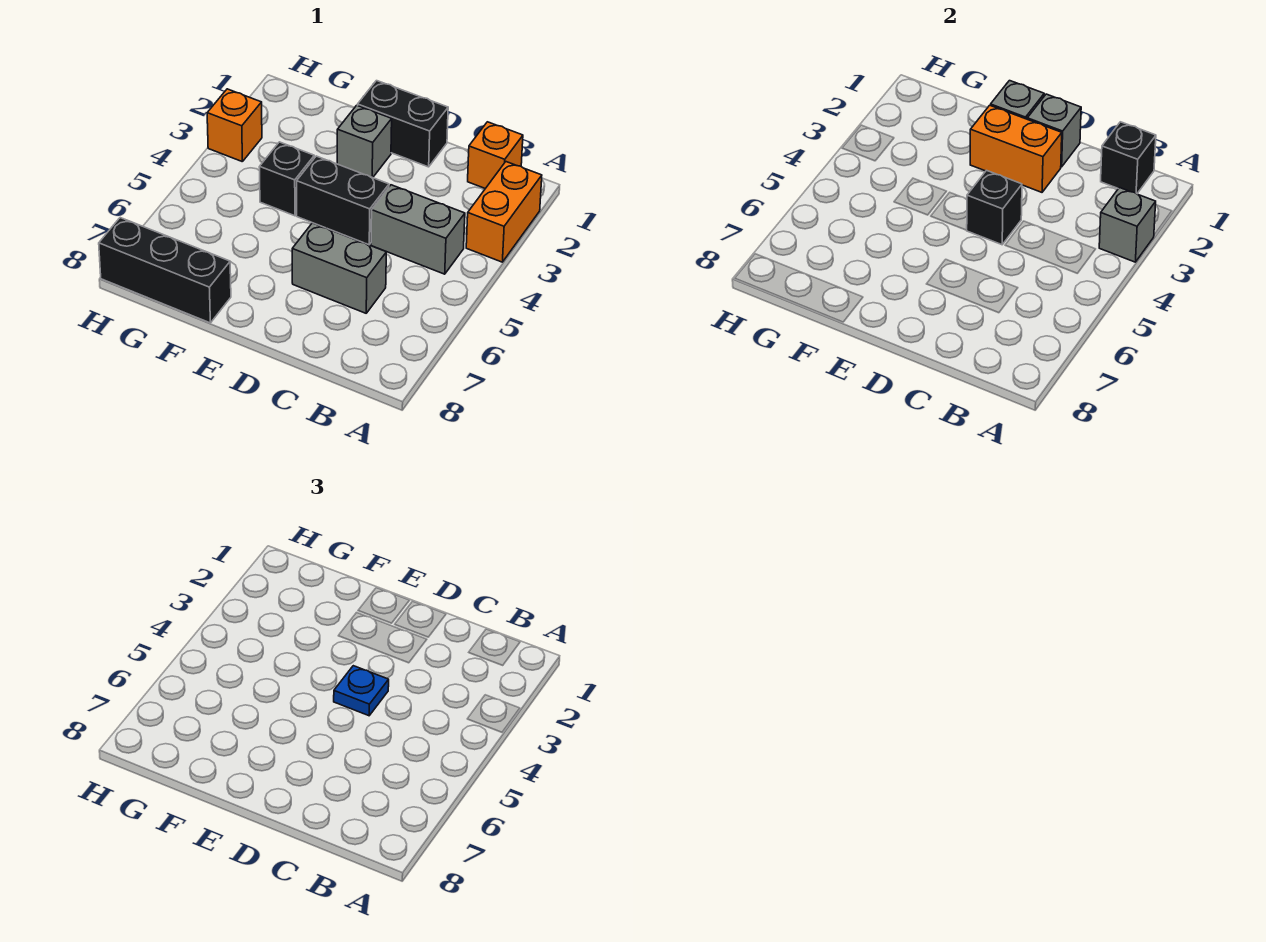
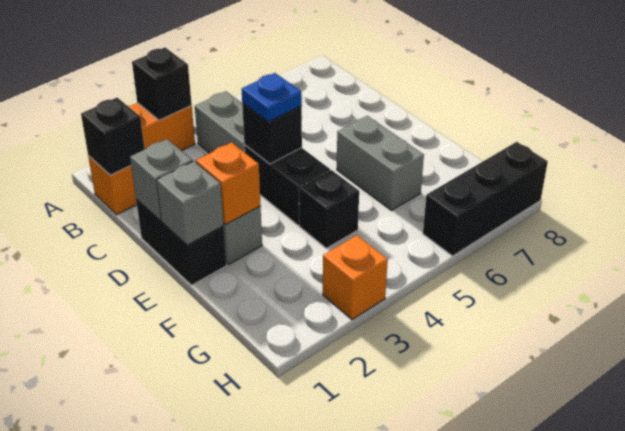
grey brick A3 level 2 -> black brick A3 level 2
grey brick C6:D6 level 1 -> grey brick E6:F6 level 1
orange brick D2:E2 level 2 -> orange brick E2 level 2
black brick F8:H8 level 1 -> black brick H6:H8 level 1

